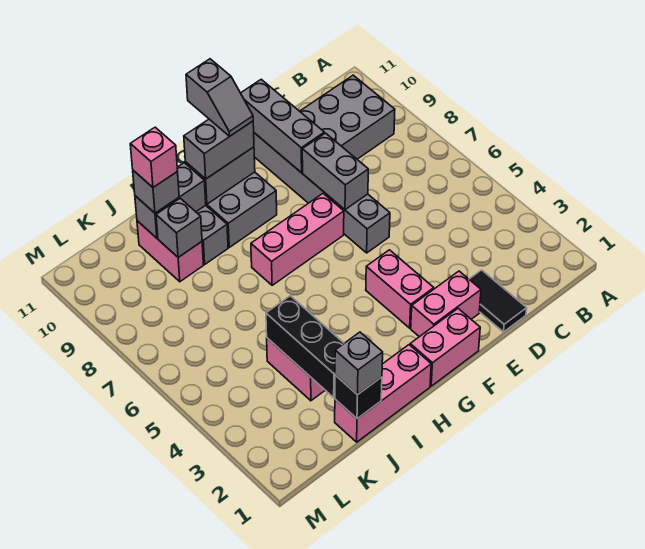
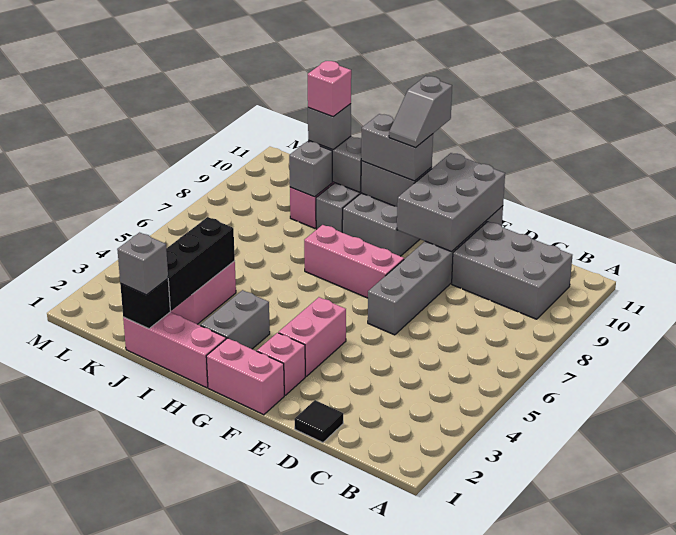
black tile D1:D2 level 1 -> black tile D1 level 1
pink brick E2:F2 level 1 -> pink brick F2 level 1
grey brick E7:E8 level 2 -> grey brick H2:H3 level 1
grey brick E9:E11 level 2 -> grey brick E9:F11 level 2

